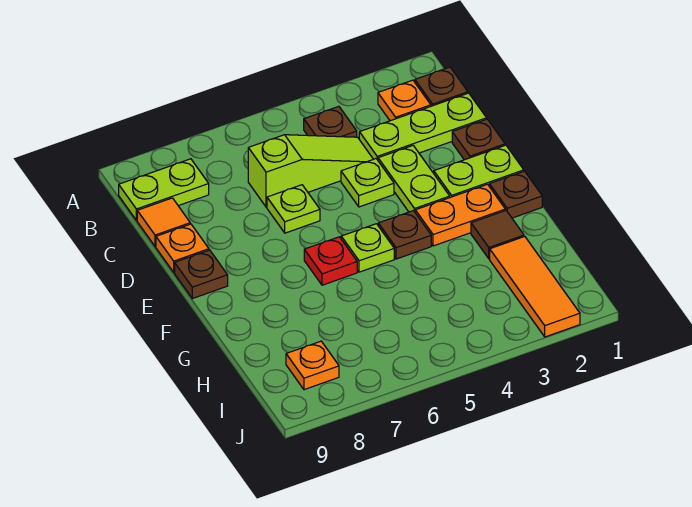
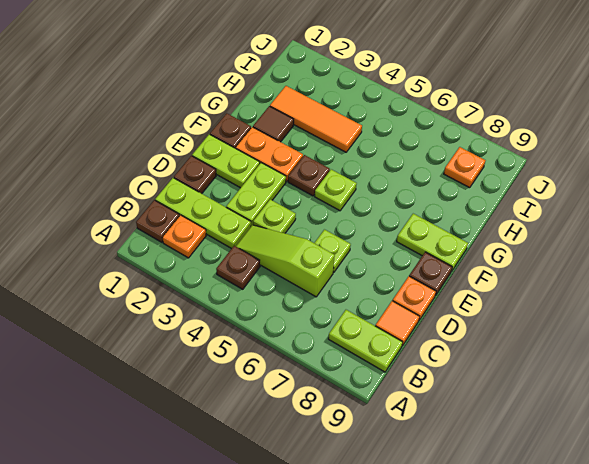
red plate F6 level 1 -> none
none -> lime plate F8:F9 level 1
orange tile H2:J2 level 1 -> orange tile H2:H4 level 1

